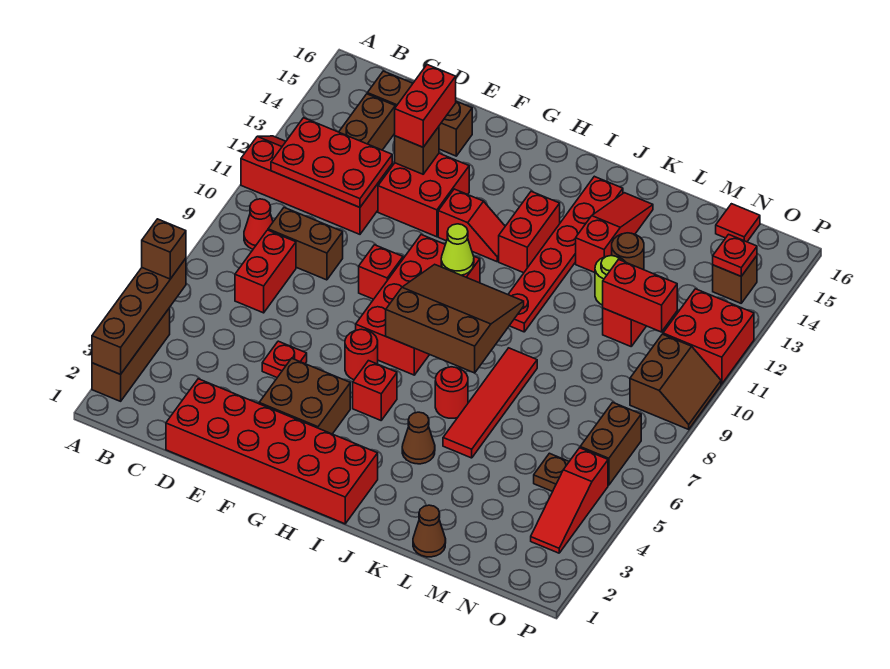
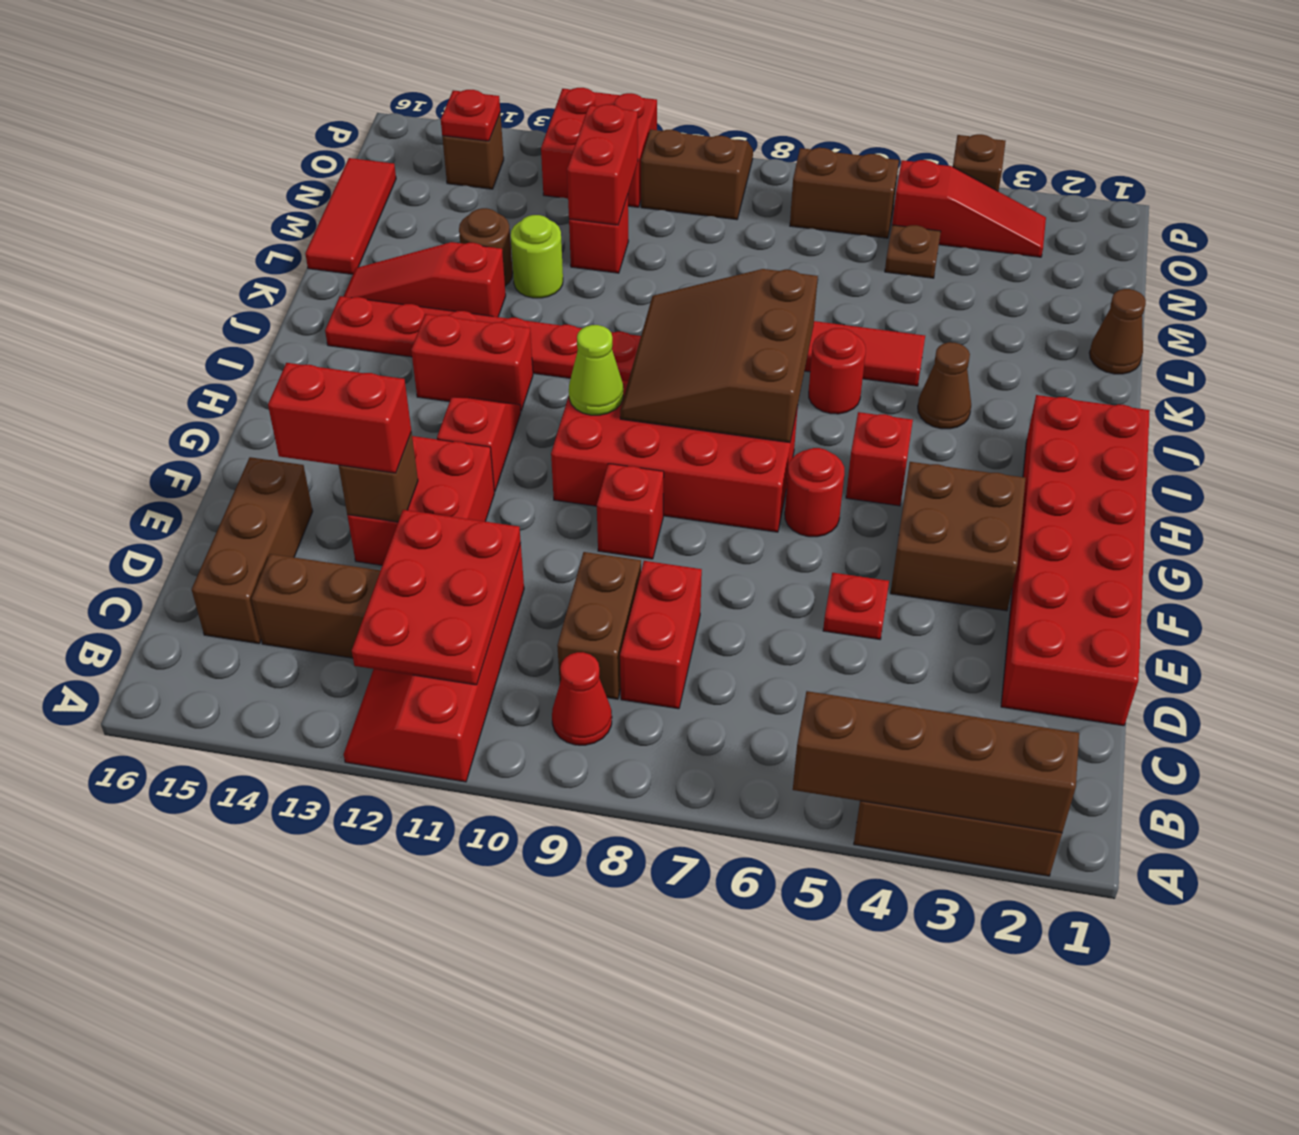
brown brick A5 level 3 -> brown brick P4 level 1
red brick C7:C8 level 1 -> red brick C8:D8 level 1
red tile N16 level 1 -> red tile L16:N16 level 1

